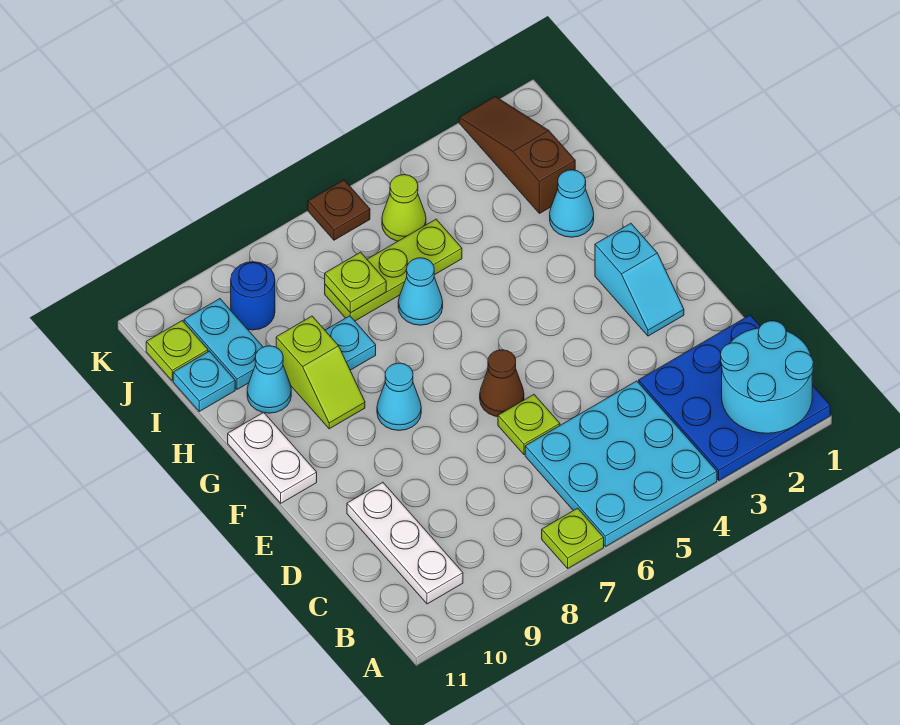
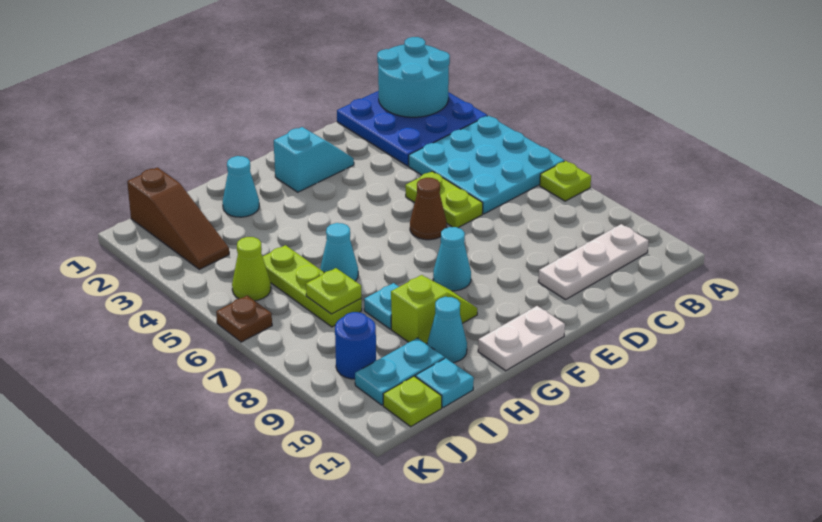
lime plate D6 level 1 -> lime plate D5:D6 level 1
brown slope I2:K2 level 1 top I -> brown slope J1:J3 level 1 top 1

